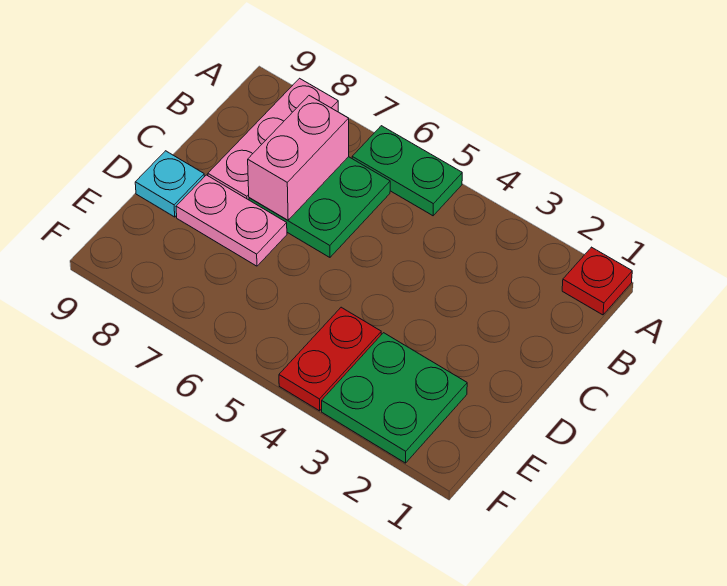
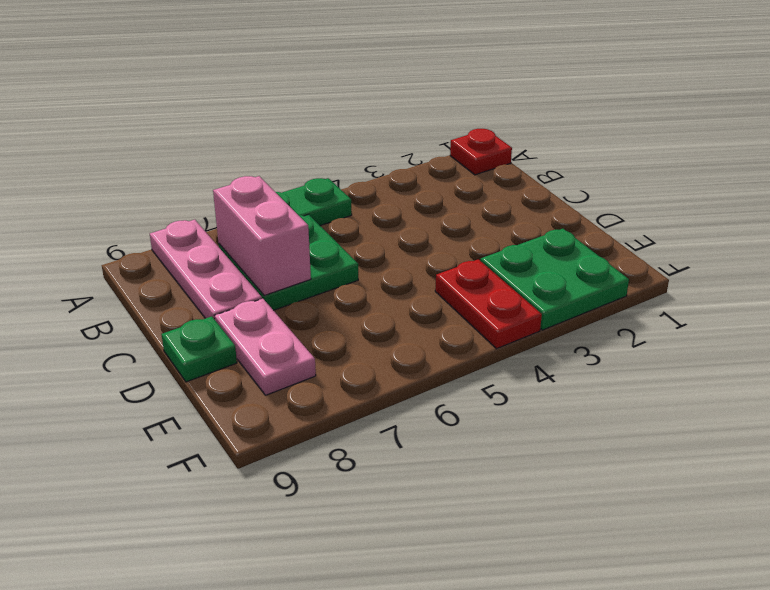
pink plate D7:D8 level 1 -> pink plate D8:E8 level 1
cyan plate D9 level 1 -> green plate D9 level 1

